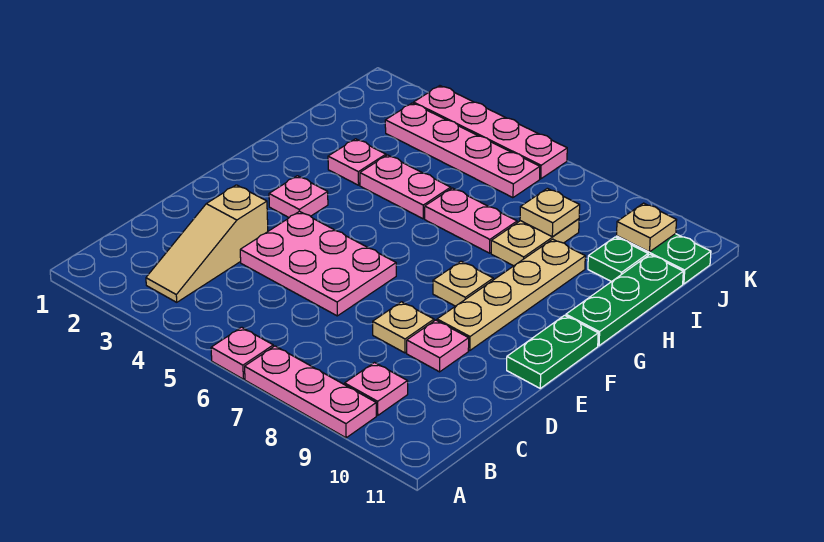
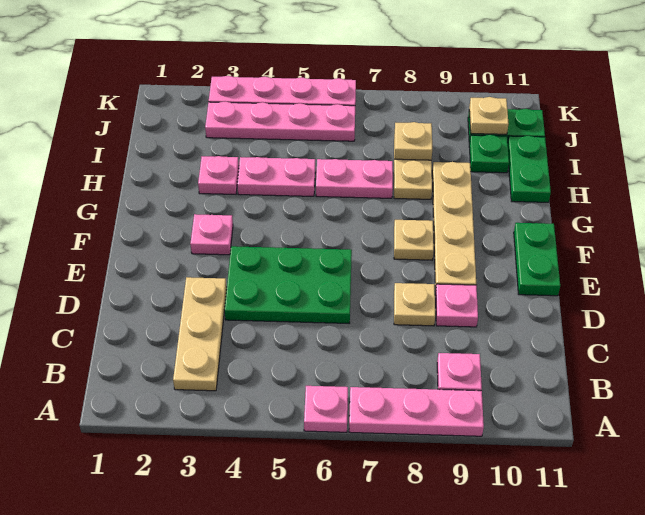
tan slope B3:D3 level 1 top D -> tan plate B3:D3 level 1
pink plate D4:E6 level 1 -> green plate D4:E6 level 1
green plate G11:I11 level 1 -> green plate H11:I11 level 1

